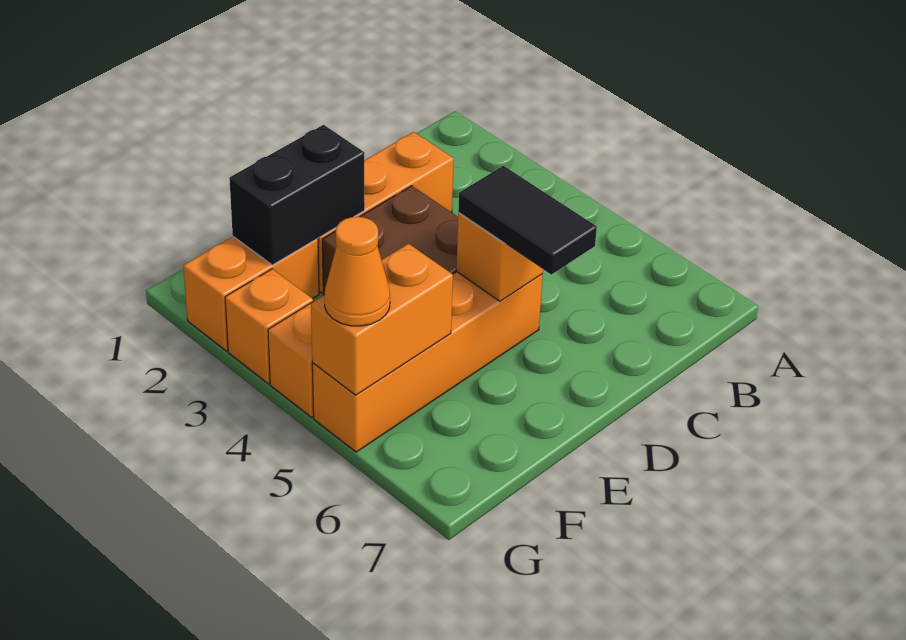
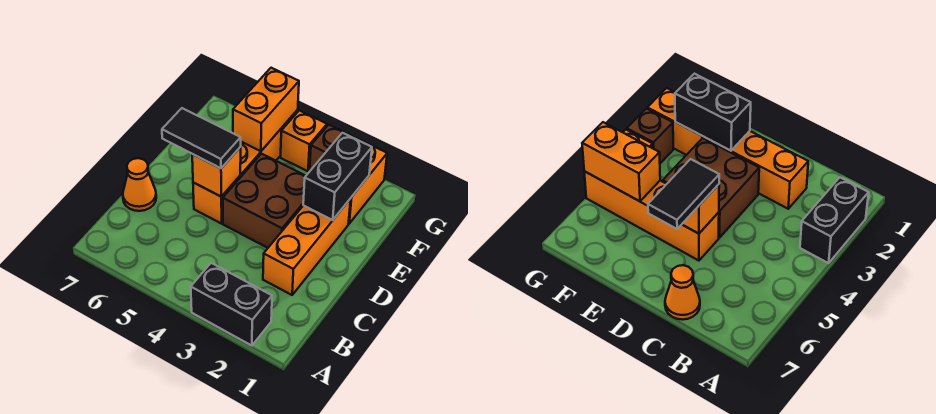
none -> black brick A2:A3 level 1
orange brick G3 level 1 -> brown brick G3 level 1
orange cone G5 level 3 -> orange cone C7 level 1

